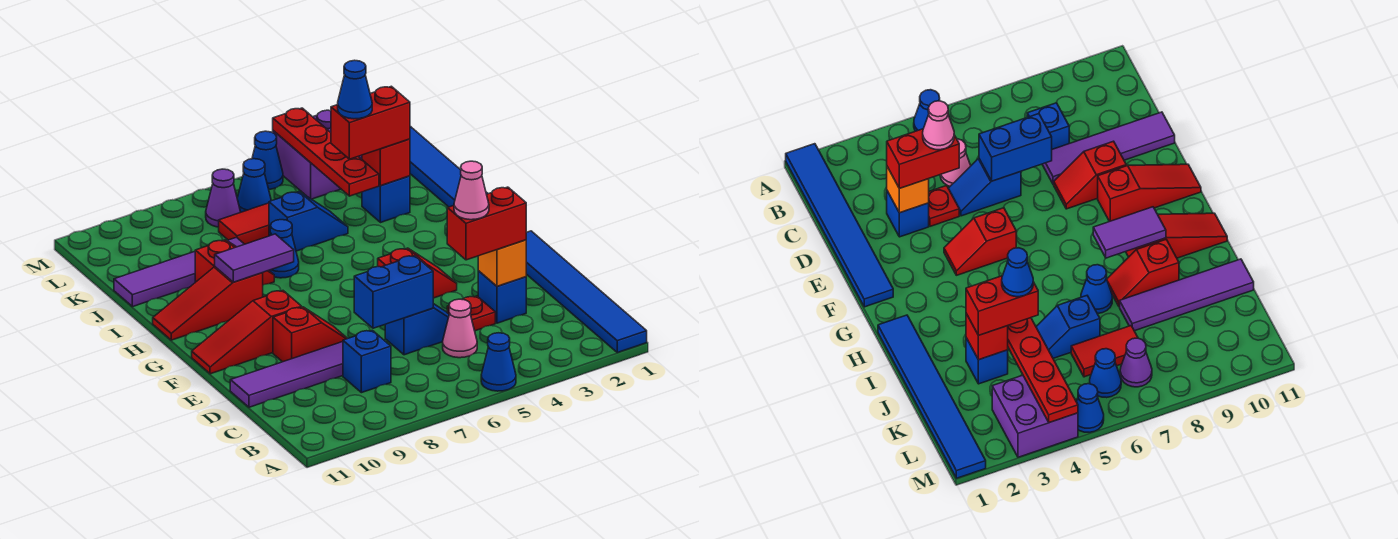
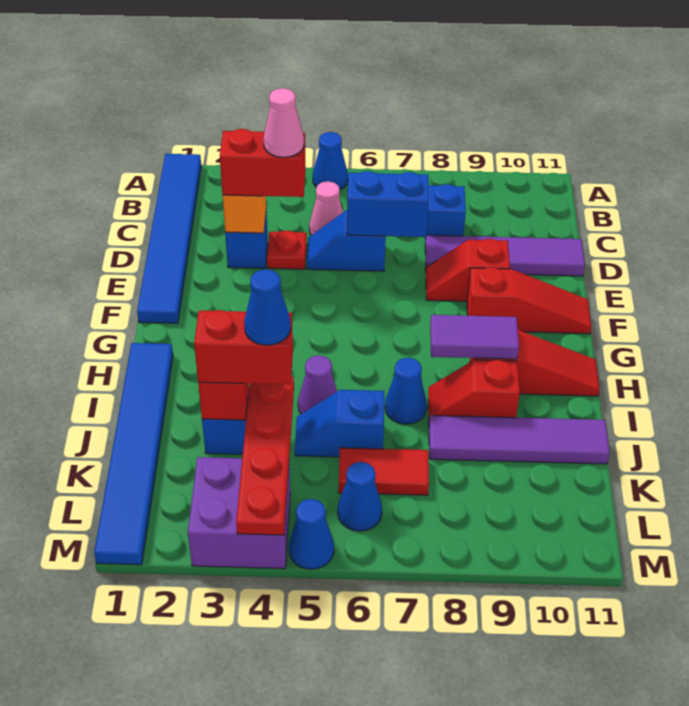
red slope F4:F5 level 1 top 5 -> none
purple cone L7 level 1 -> purple cone I5 level 1

